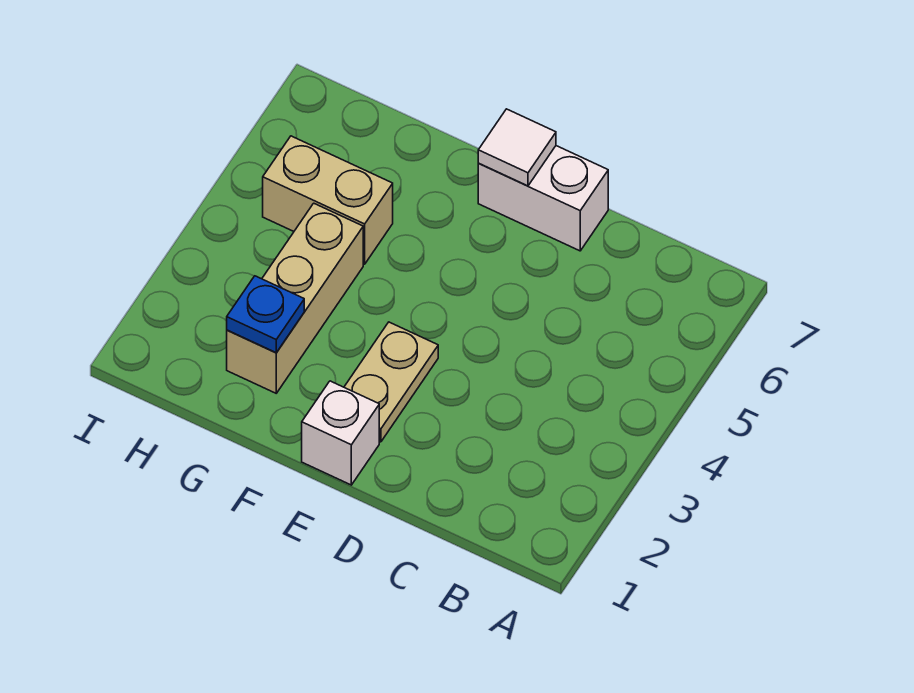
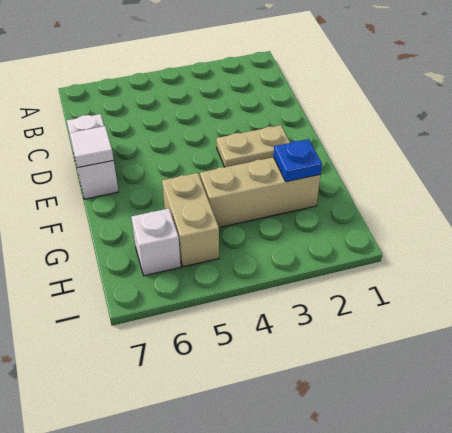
white brick E1 level 1 -> white brick H6 level 1

